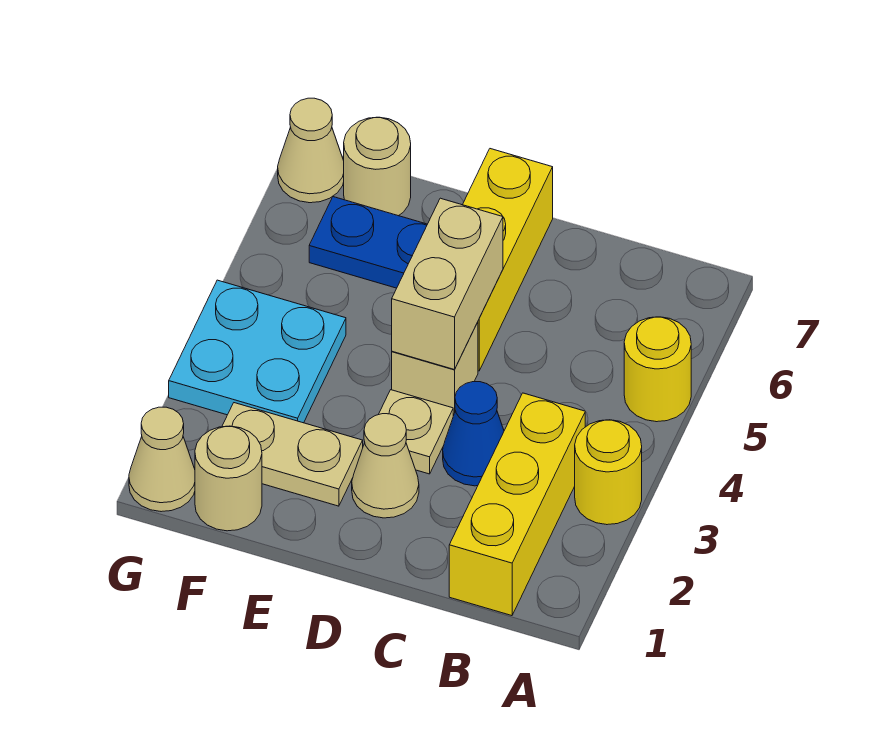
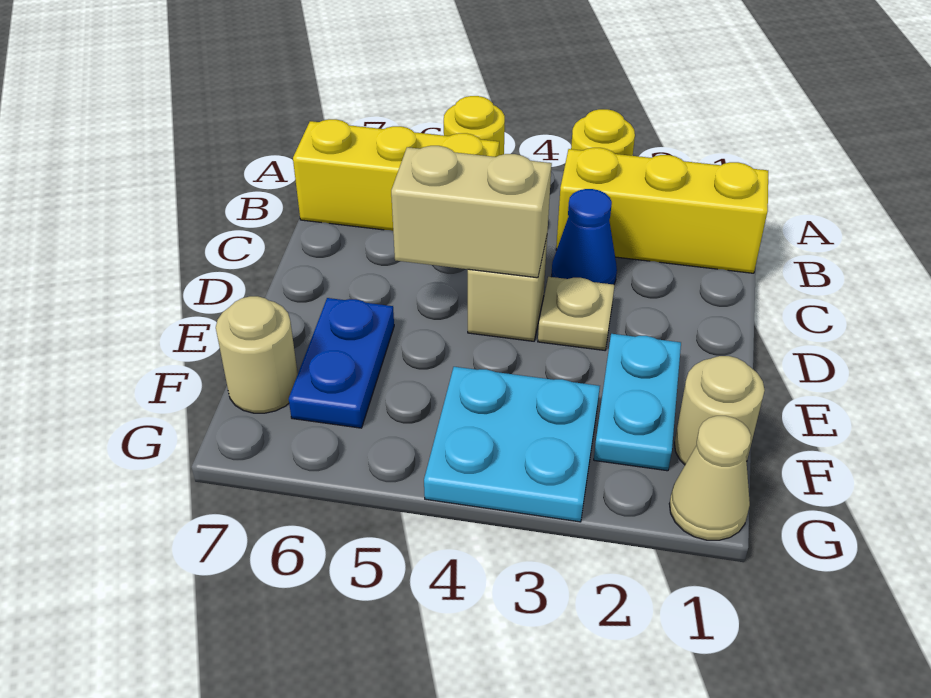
tan cone D2 level 1 -> none
yellow brick D5:D7 level 1 -> yellow brick B5:B7 level 1
tan plate E2:F2 level 1 -> cyan plate E2:F2 level 1
tan cone G7 level 1 -> none

